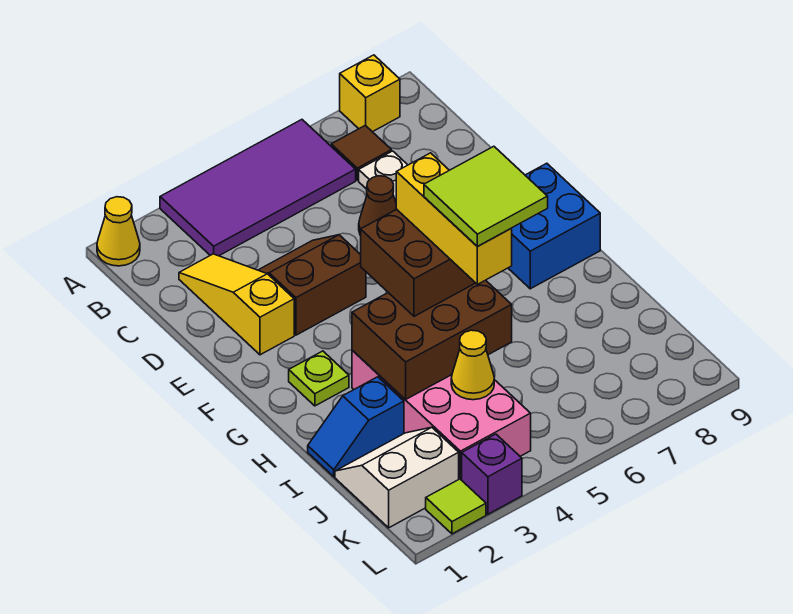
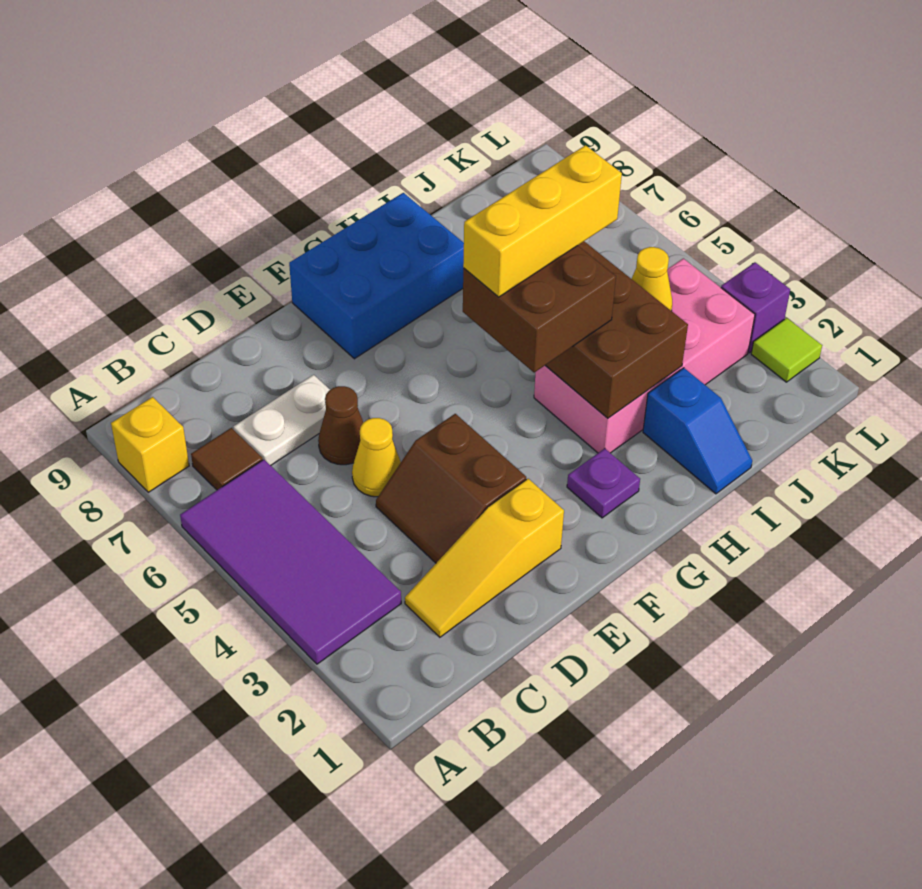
yellow cone A1 level 1 -> yellow cone D5 level 1
blue brick F8:G9 level 1 -> blue brick F8:H9 level 1
lime plate G2 level 1 -> purple plate G2 level 1
lime tile H5:I6 level 5 -> none
white slope J1:K2 level 1 top K -> none

